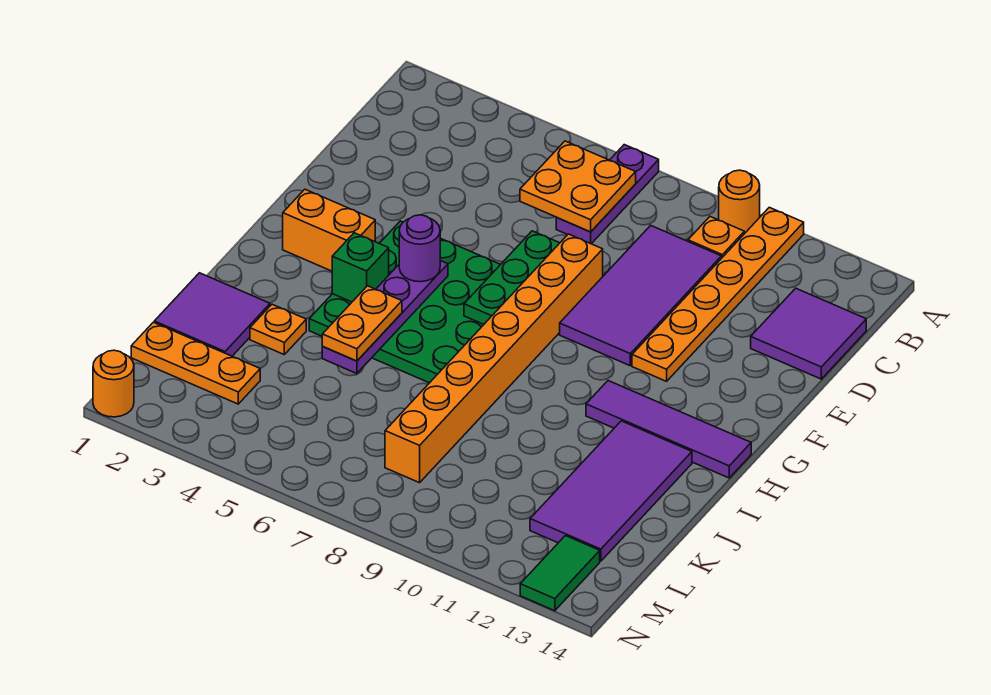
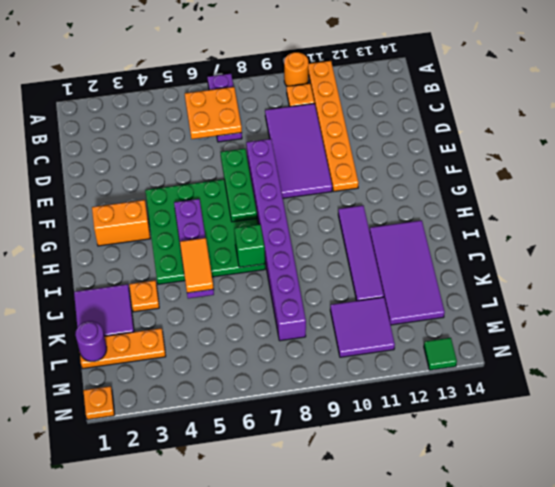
purple tile C13:D14 level 1 -> purple tile L10:M11 level 1
orange brick E8:L8 level 1 -> purple brick E8:L8 level 1
purple round brick G5 level 3 -> purple round brick L1 level 2
green brick H4 level 2 -> green brick I7 level 2
purple tile H11:H14 level 1 -> purple tile H11:K11 level 1
orange plate I5:J5 level 3 -> orange tile I5:J5 level 3
green tile M13:N13 level 1 -> green tile N13 level 1
orange round brick N1 level 1 -> orange plate N1 level 1

